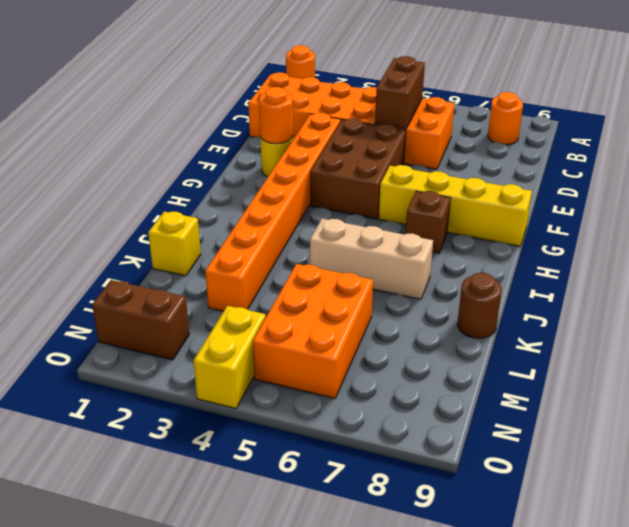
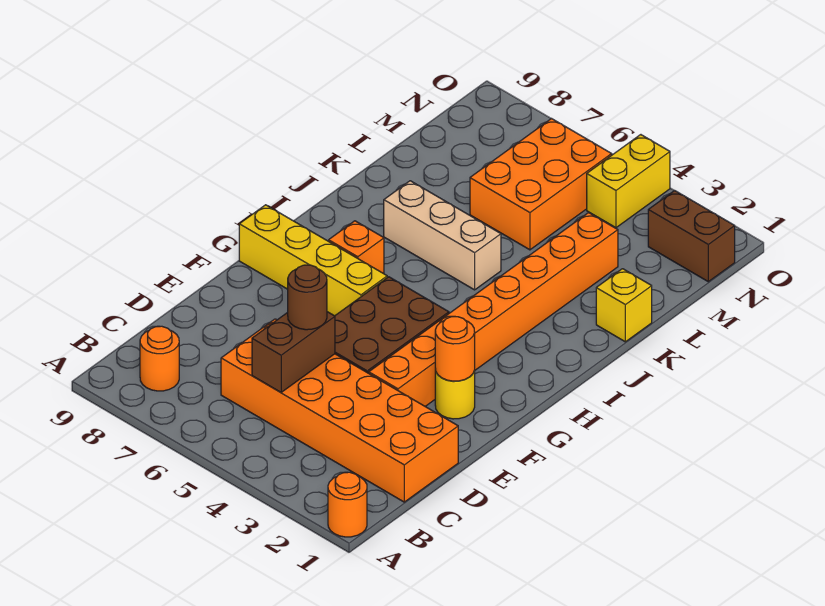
brown brick H7 level 1 -> orange brick H7 level 1
brown round brick K9 level 1 -> brown round brick D5 level 3

